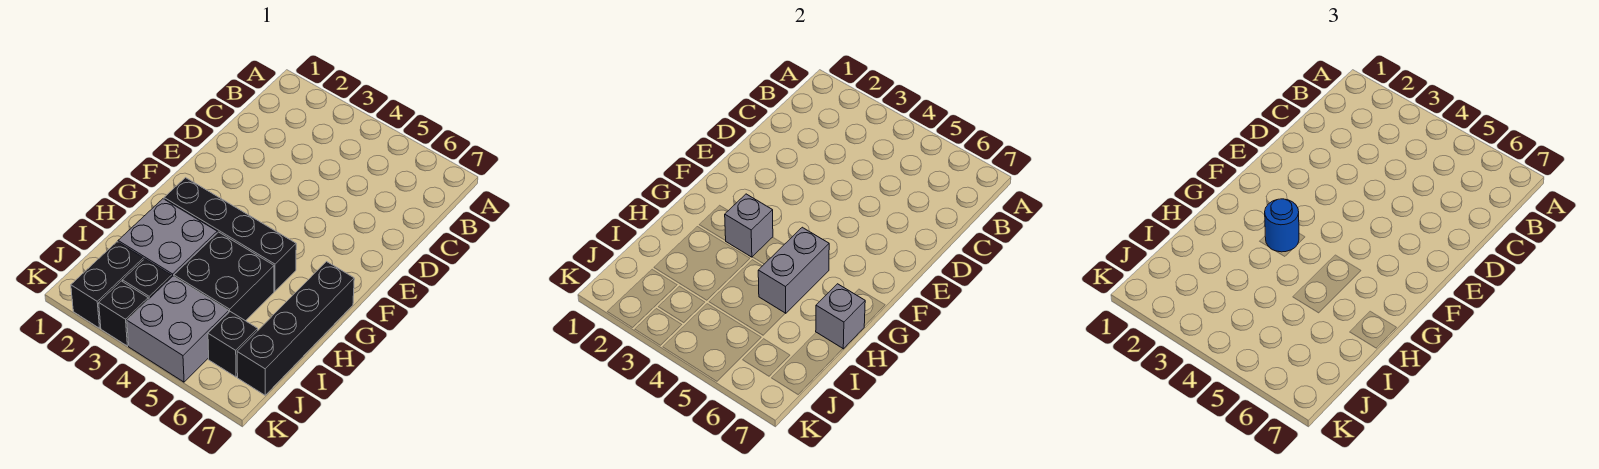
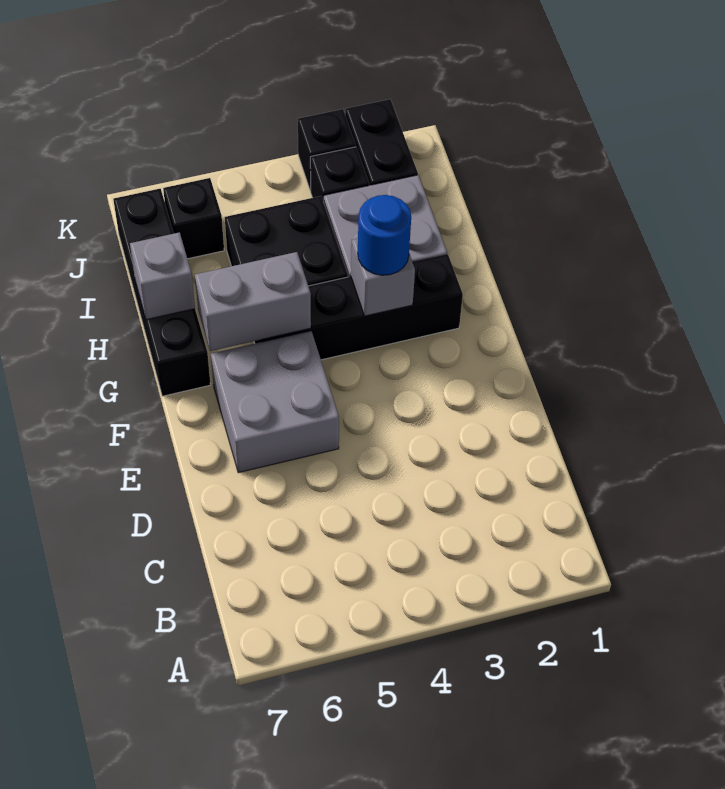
grey brick G5:H5 level 2 -> grey brick G5:G6 level 2
grey brick J4:K5 level 1 -> grey brick E5:F6 level 1

